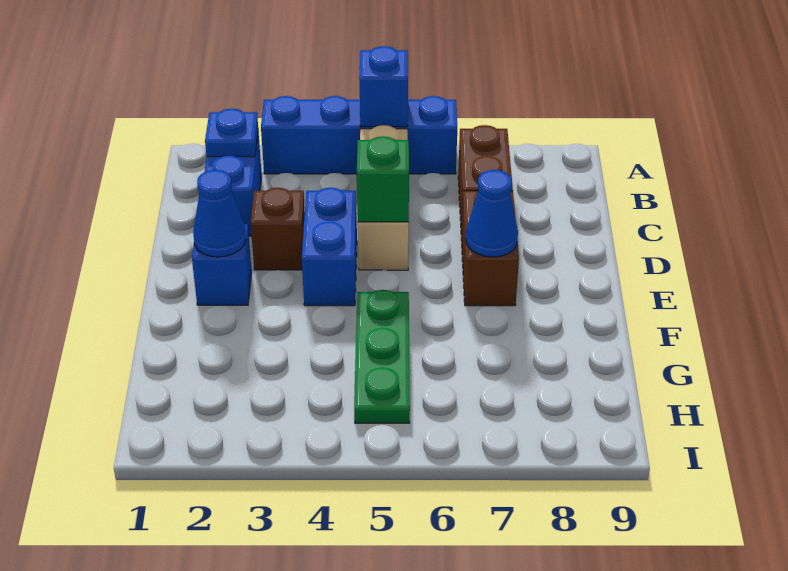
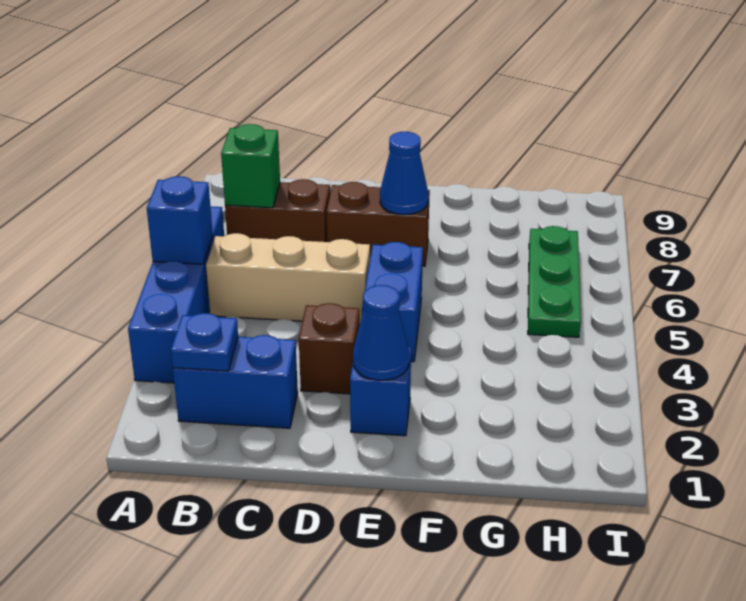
blue brick D4:E4 level 1 -> blue brick E4:E5 level 1
green brick D5 level 2 -> green brick B7 level 2
green plate F5:H5 level 1 -> green plate H5:H7 level 1

